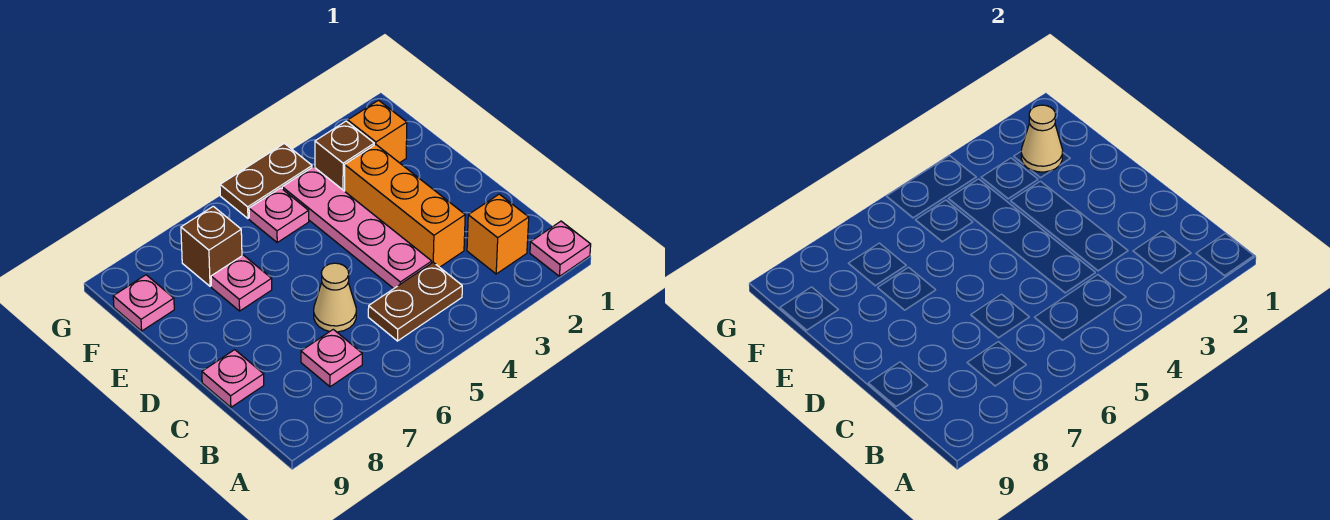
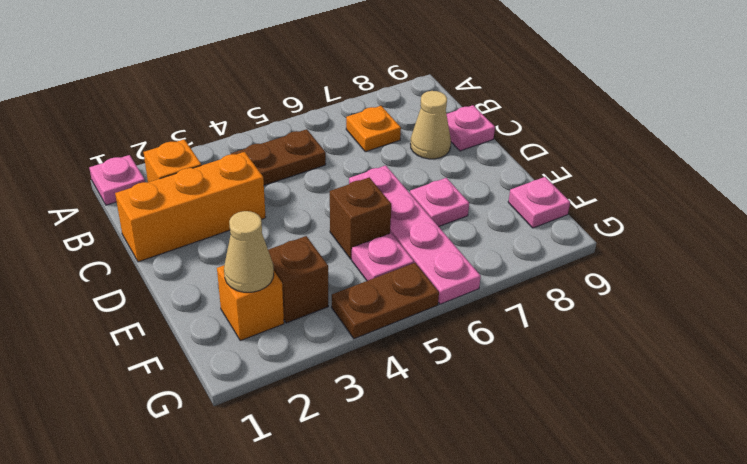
pink plate B7 level 1 -> orange plate B7 level 1
orange brick C3:E3 level 1 -> orange brick C1:C3 level 1
pink plate C4:F4 level 1 -> pink plate D6:G6 level 1
tan cone C6 level 1 -> tan cone C8 level 1
brown brick F7 level 1 -> brown brick E5 level 1

